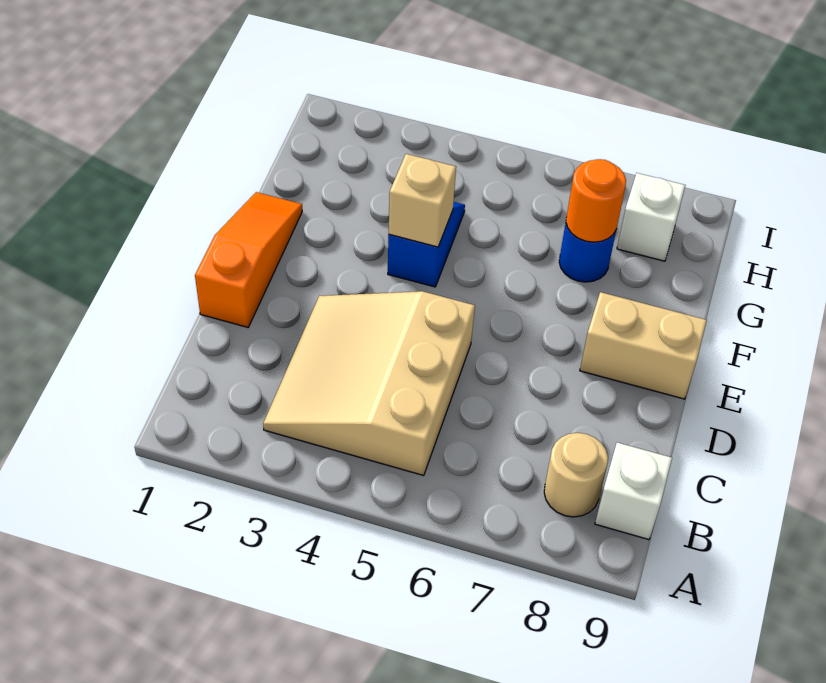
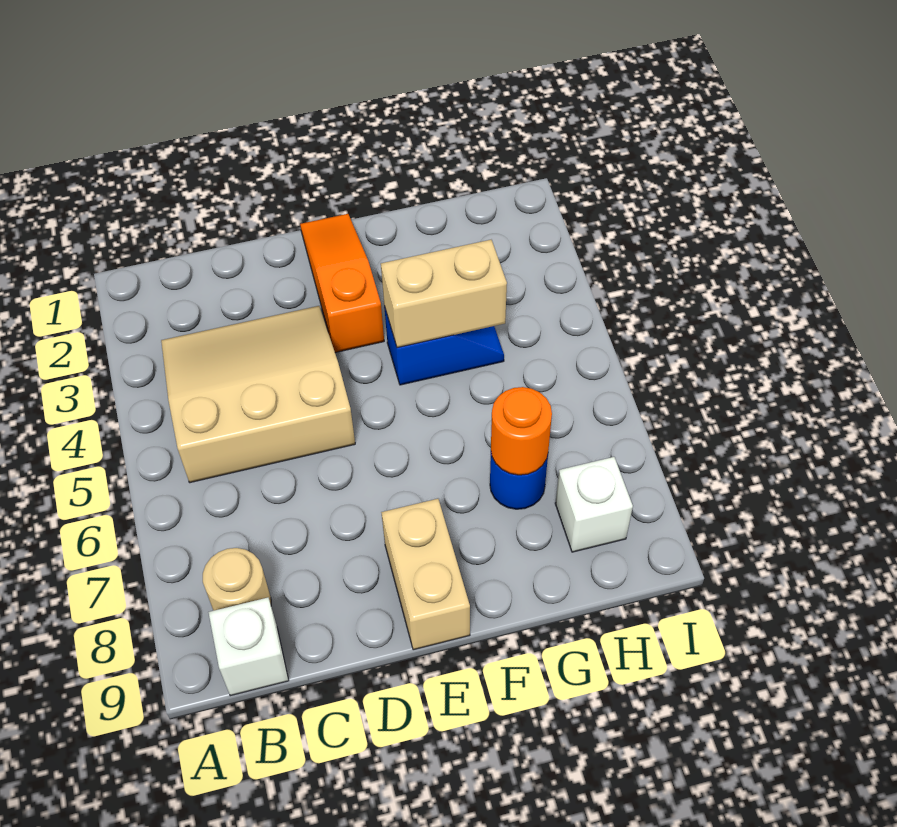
orange slope D1:F1 level 1 top D -> orange slope E1:E3 level 1 top 3
tan brick F4 level 2 -> tan brick F4:G4 level 2

